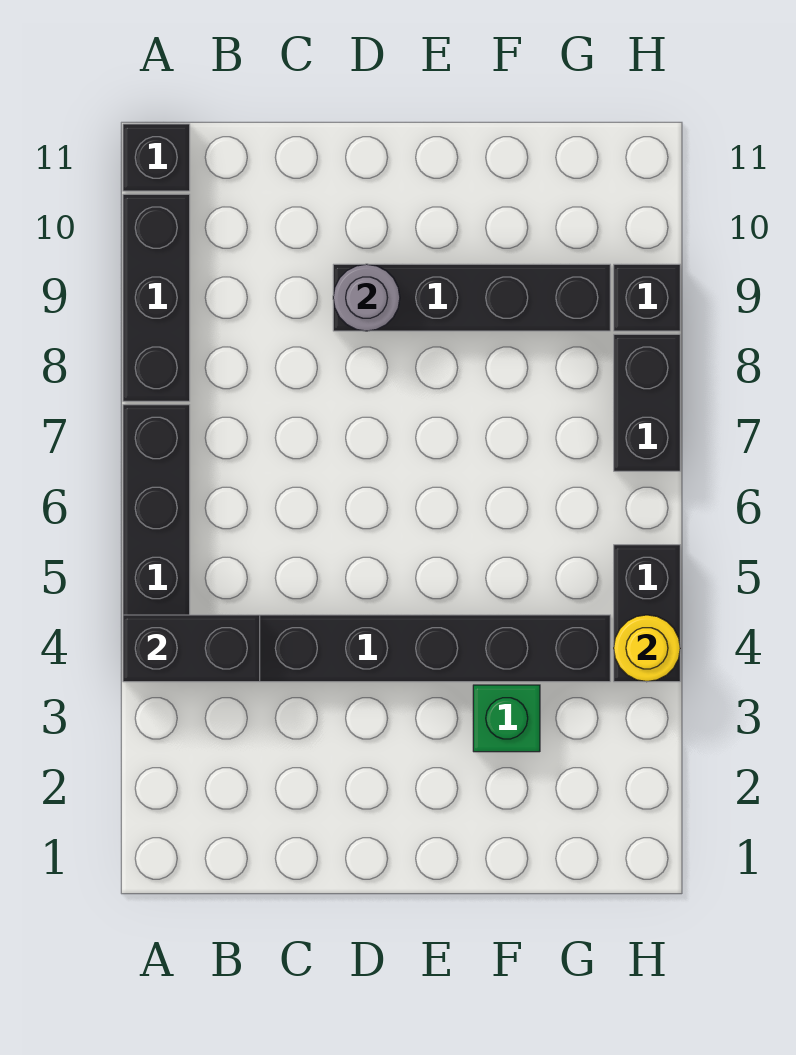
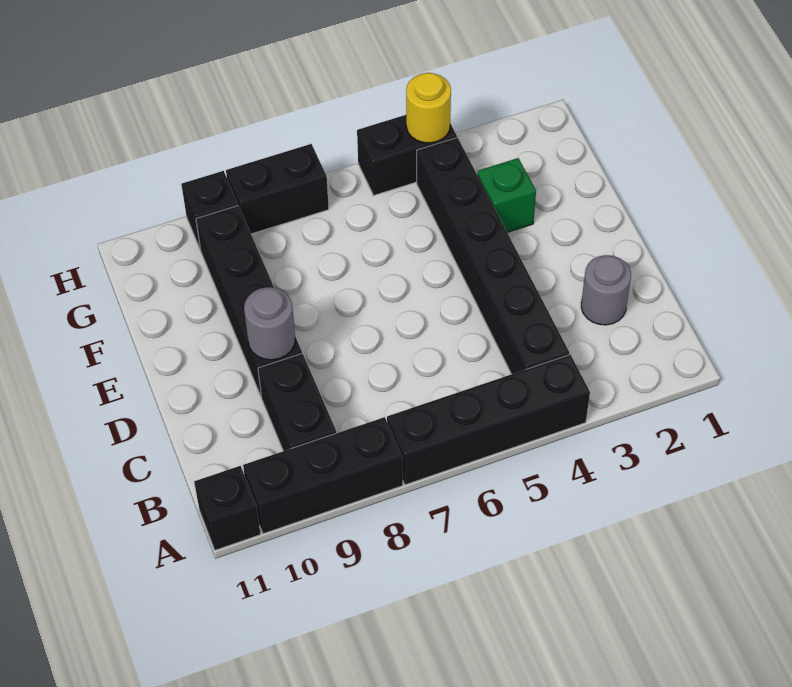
black brick A4:B4 level 2 -> black brick B9:C9 level 1
none -> grey round brick C2 level 1

